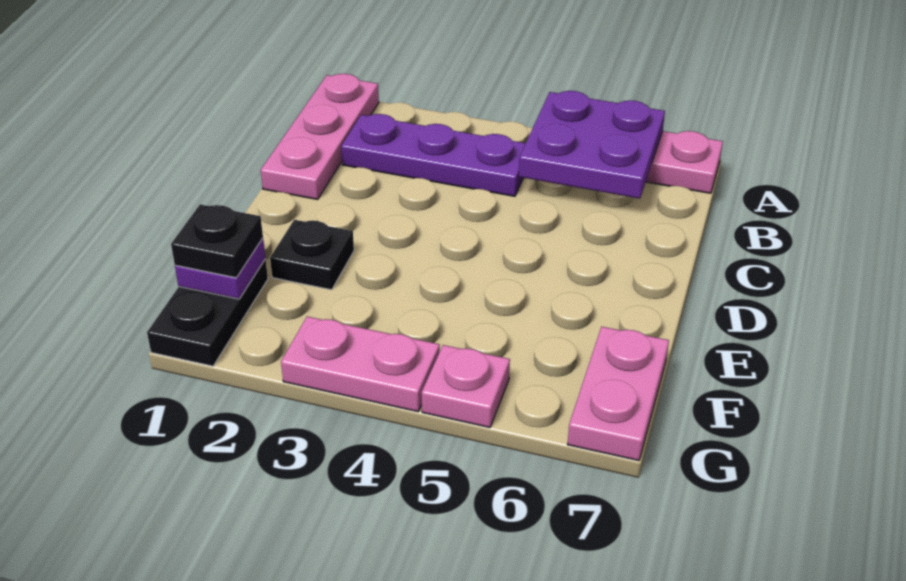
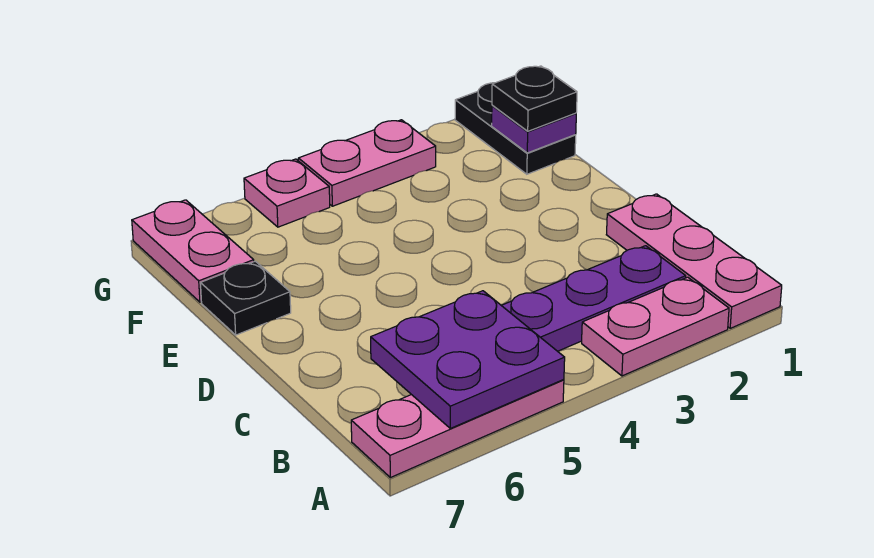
none -> pink plate A2:A3 level 1
black plate E2 level 1 -> black plate E7 level 1

